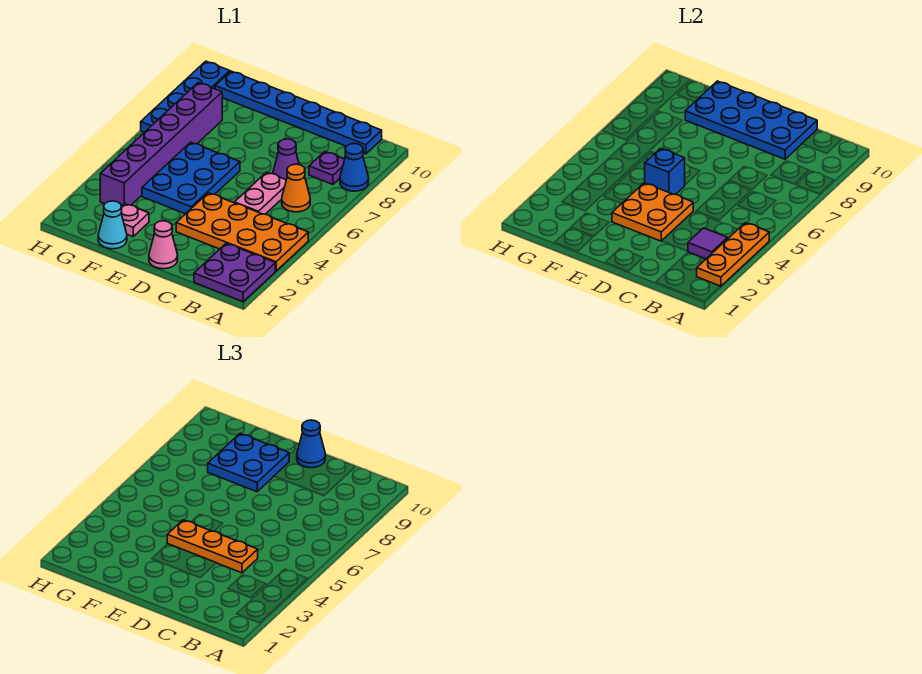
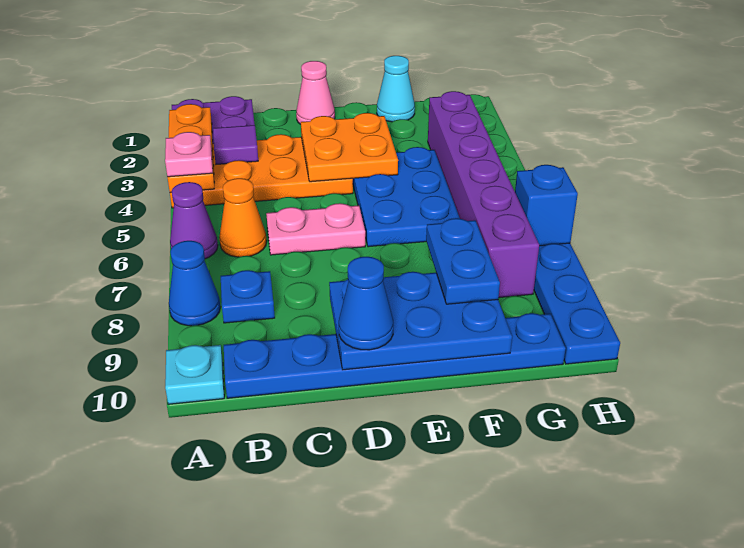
none -> cyan plate A10 level 1
purple plate B8 level 1 -> blue plate B8 level 1
orange plate C4:E4 level 3 -> none
pink plate C5:C6 level 1 -> pink plate C6:D6 level 1
purple cone C7 level 1 -> purple cone A6 level 1
blue plate C9:F10 level 2 -> blue plate D9:F10 level 2
blue brick E5 level 2 -> blue brick H7 level 2
blue plate E8:F9 level 3 -> blue plate F8:F9 level 3
pink plate F2 level 1 -> pink plate A4 level 3

